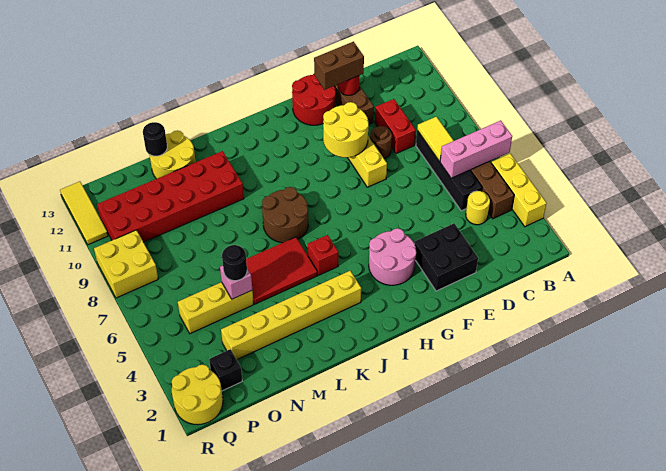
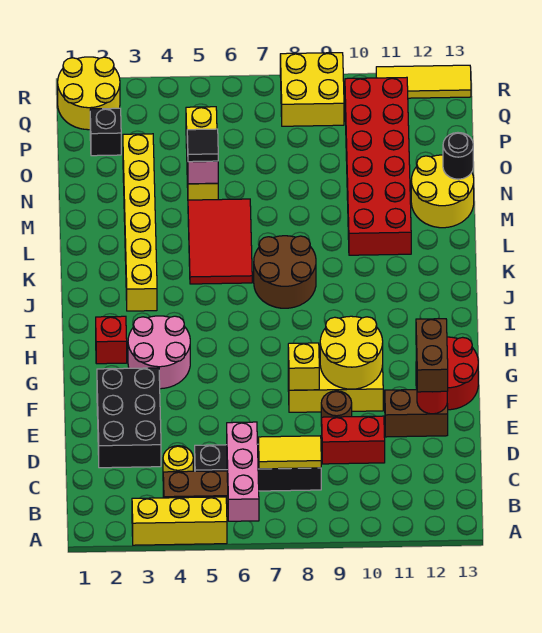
black brick E2:F3 level 1 -> black brick D2:F3 level 1
none -> yellow brick F8 level 2
red brick J5 level 1 -> red brick H2 level 1
black round brick N5 level 3 -> black tile N5 level 3

